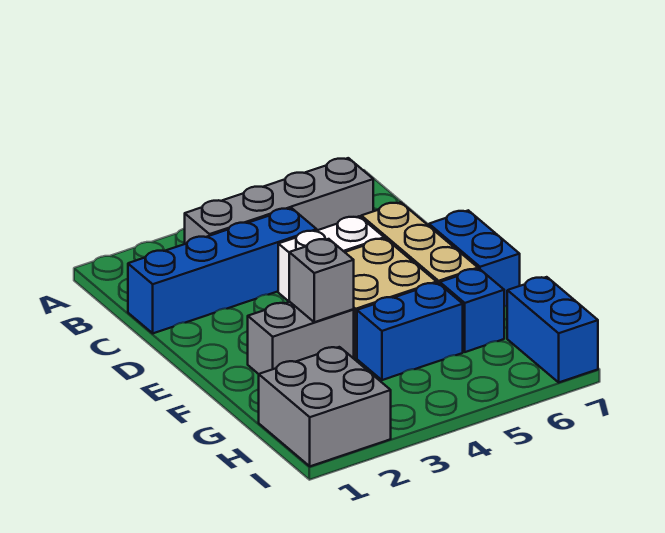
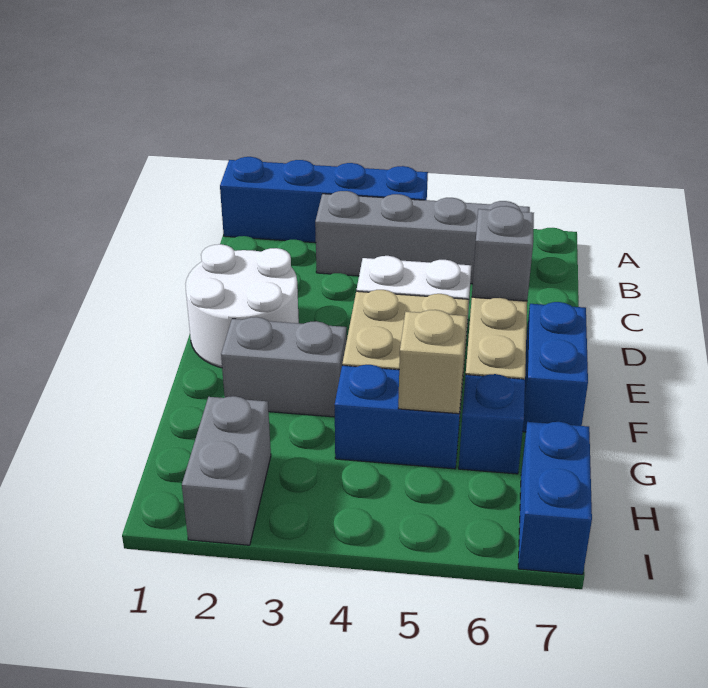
blue brick C1:C4 level 1 -> blue brick A1:A4 level 1
none -> white round brick D1:E2 level 1
grey brick F3 level 2 -> grey brick D6 level 2
none -> tan brick G5 level 2
grey brick H1:I2 level 1 -> grey brick H2:I2 level 1

